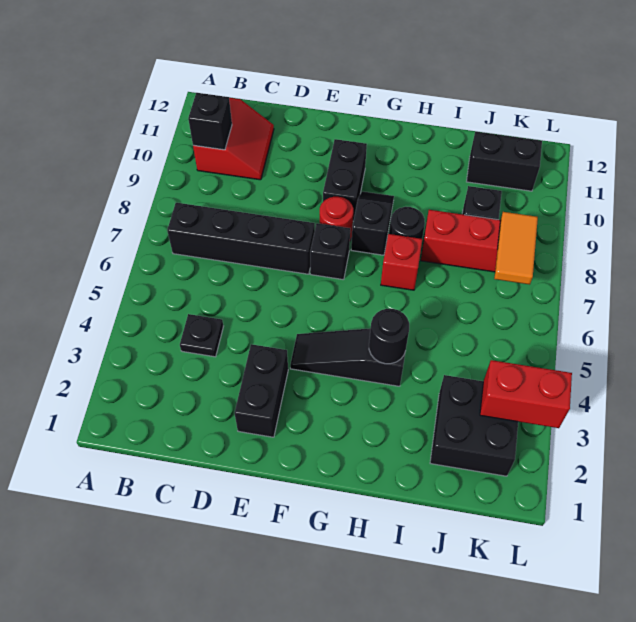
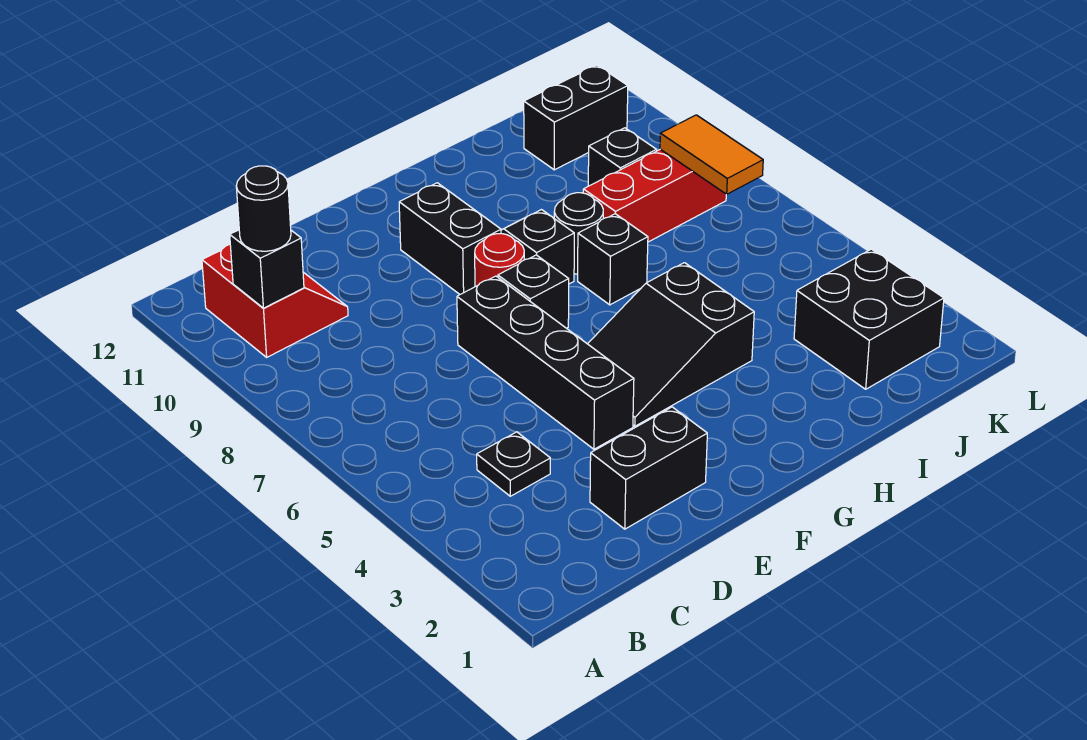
black brick B7:E7 level 1 -> black brick E4:E7 level 1
black brick E2:E3 level 1 -> black brick D2:E2 level 1
black slope F4:H4 level 1 top H -> black slope F4:H5 level 1 top H
black round brick H4 level 2 -> black round brick B10 level 3
red brick H7 level 1 -> black brick H7 level 1
red brick K3:L3 level 2 -> none

